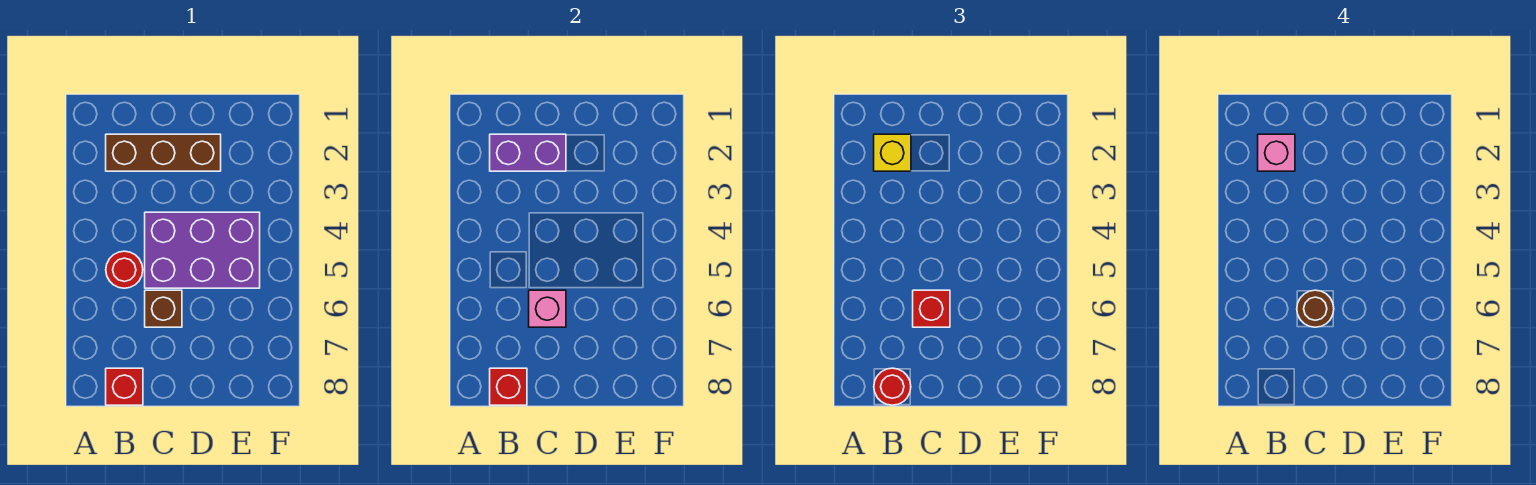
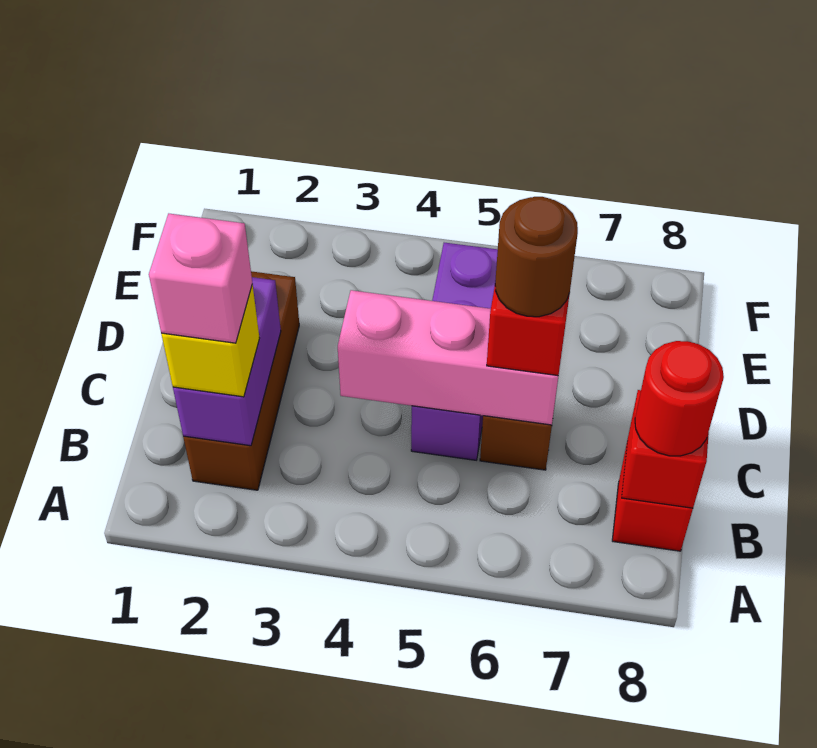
red round brick B5 level 1 -> none
purple brick C4:E5 level 1 -> purple brick C5:E5 level 1
pink brick C6 level 2 -> pink brick C4:C6 level 2

